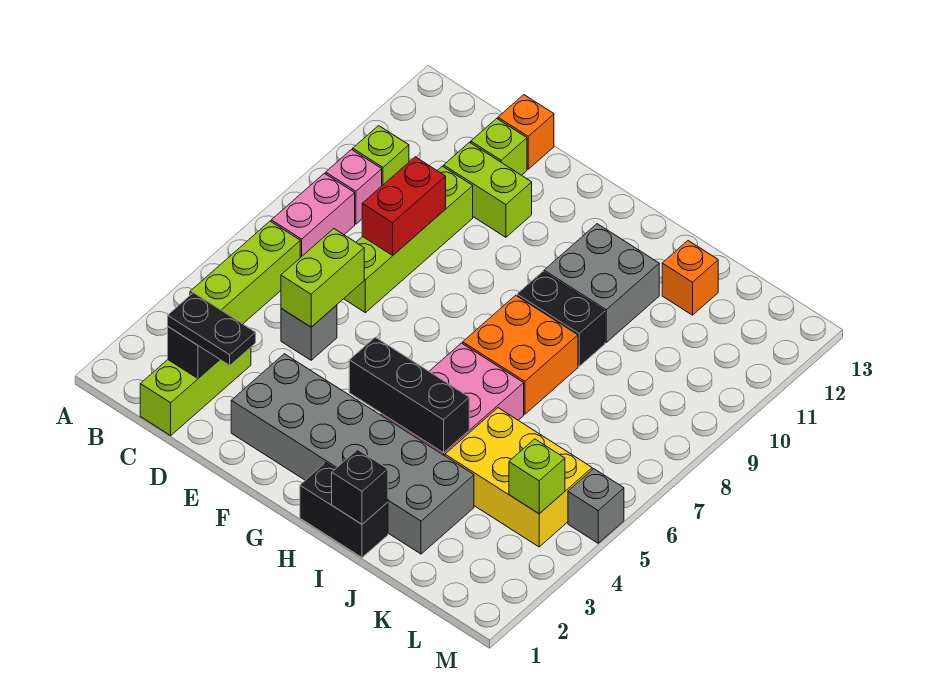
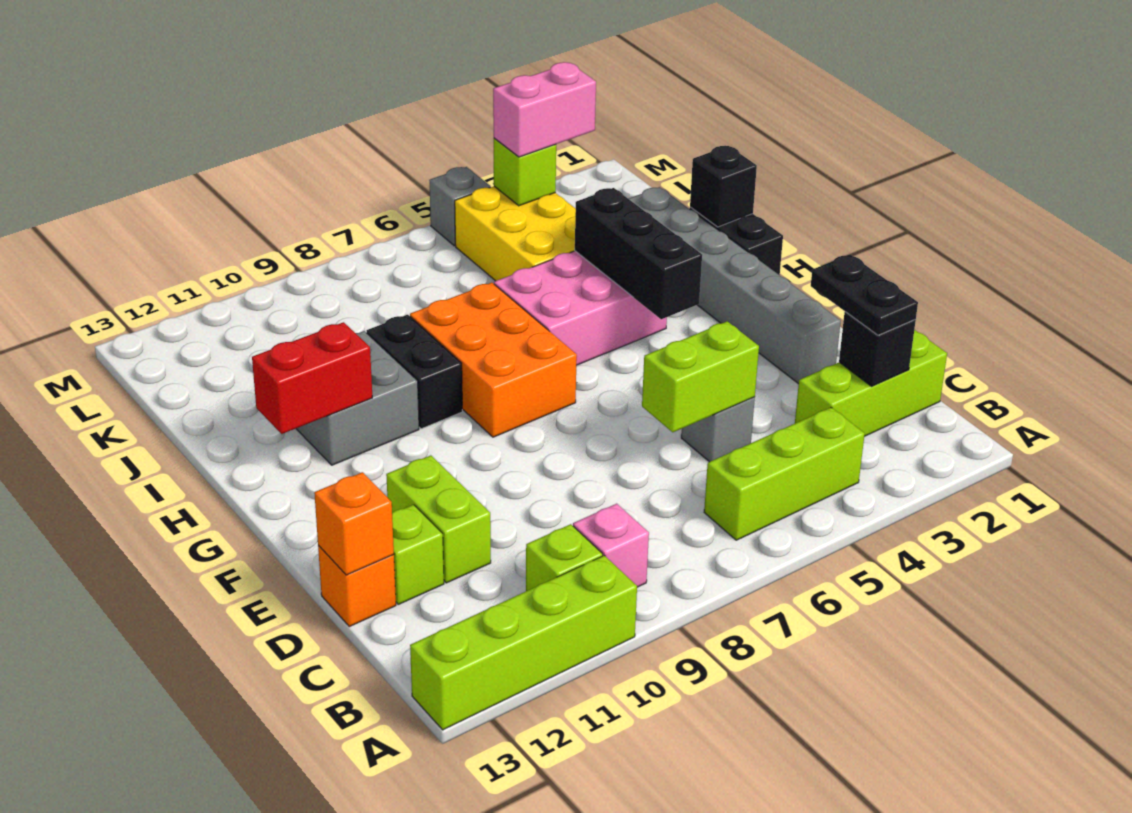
pink brick B7:B8 level 1 -> pink brick L3:L4 level 3
lime brick D7:D10 level 1 -> lime brick A10:A13 level 1
red brick D8:D9 level 2 -> red brick H11:H12 level 2
grey brick E2:J3 level 1 -> grey brick E2:J2 level 1
orange brick H7:I8 level 1 -> orange brick G7:I8 level 1
orange brick J12 level 1 -> orange brick D13 level 2

